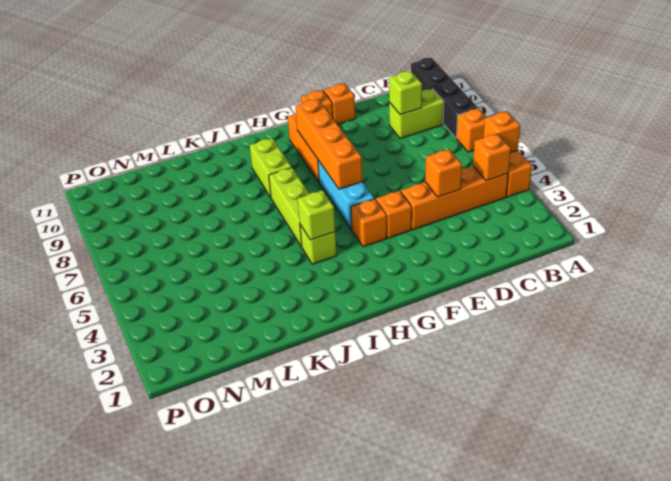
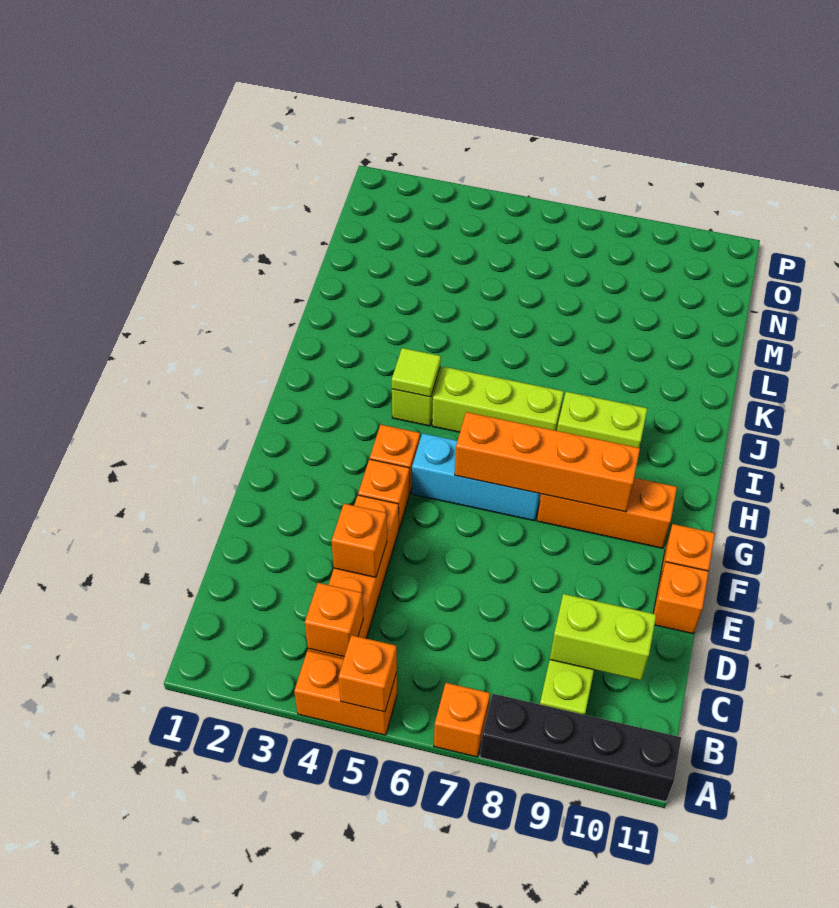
lime brick C9 level 2 -> lime brick C9:C10 level 2
lime brick I4 level 2 -> lime tile I4 level 2

